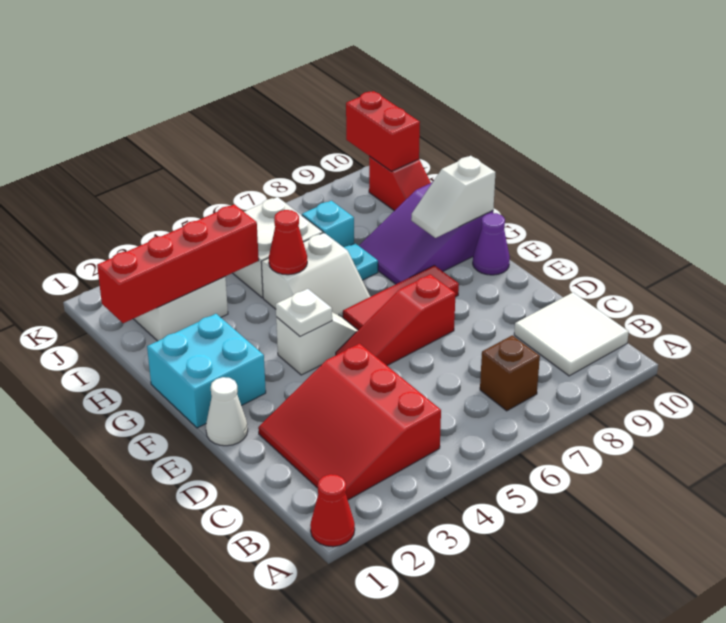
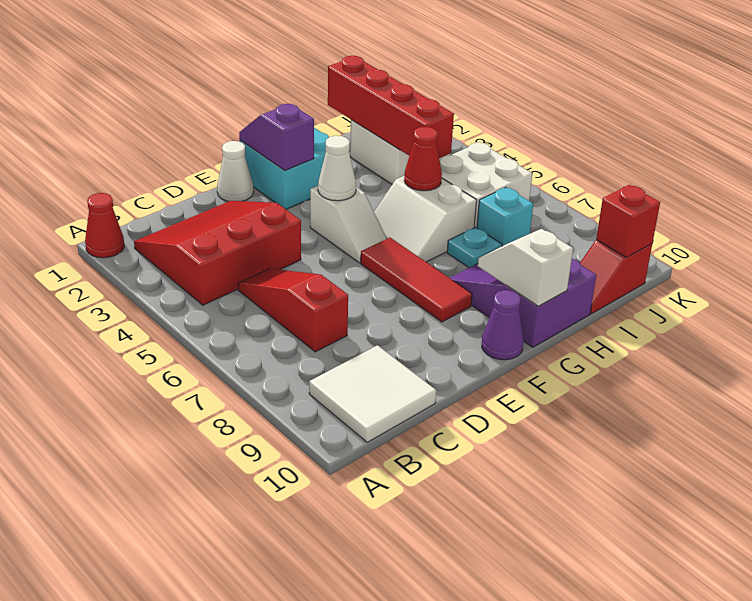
brown brick B7 level 1 -> none
red slope E5:E7 level 1 top 7 -> red slope C5:C7 level 1 top 7
none -> purple slope F1:F2 level 2 top 2
white plate F4 level 2 -> white cone F4 level 2
red brick J10:K10 level 2 -> red brick J10 level 2

